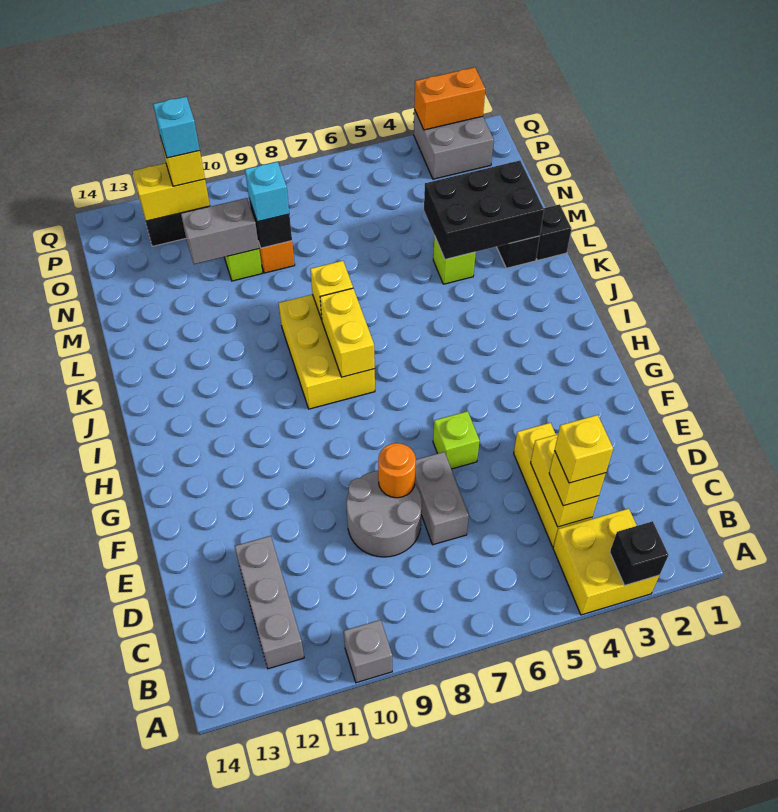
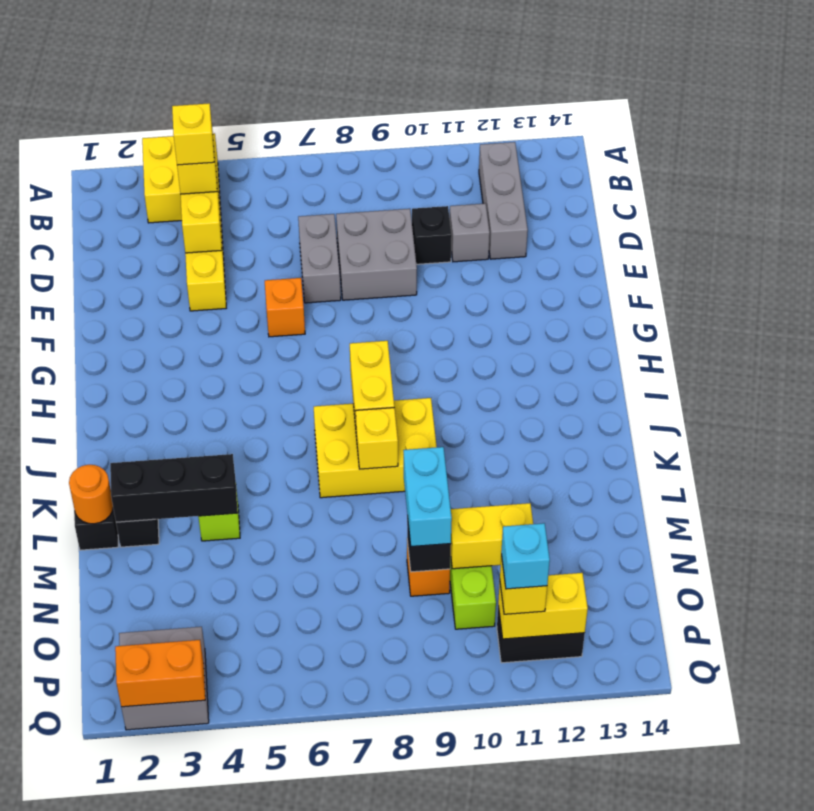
black brick A3 level 2 -> black brick D10 level 1
grey brick A10 level 1 -> grey brick D11 level 1
grey round brick D8:E9 level 1 -> grey brick D8:E9 level 1
orange round brick E8 level 2 -> orange round brick L1 level 2
lime brick F6 level 1 -> orange brick F6 level 1
yellow brick I8:K9 level 1 -> yellow brick J7:K9 level 1
black brick L2:M4 level 2 -> black brick L2:L4 level 2
cyan brick N9 level 3 -> cyan brick M9:N9 level 3
grey brick N10:N11 level 2 -> yellow brick N10:N11 level 2

